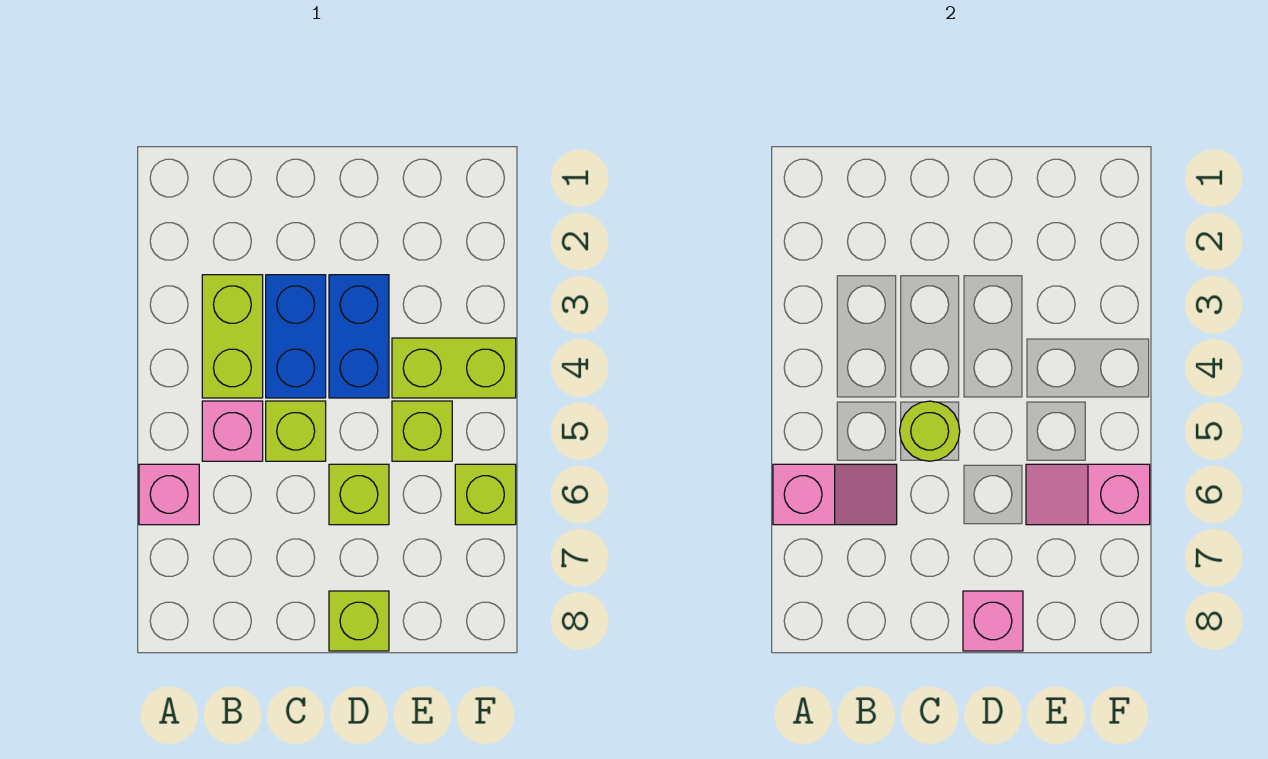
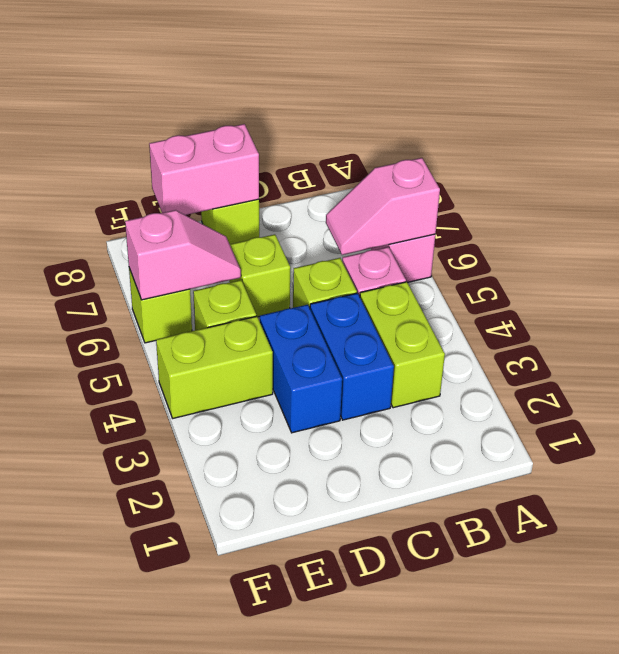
lime round brick C5 level 2 -> none
pink brick D8 level 2 -> pink brick D8:E8 level 2

